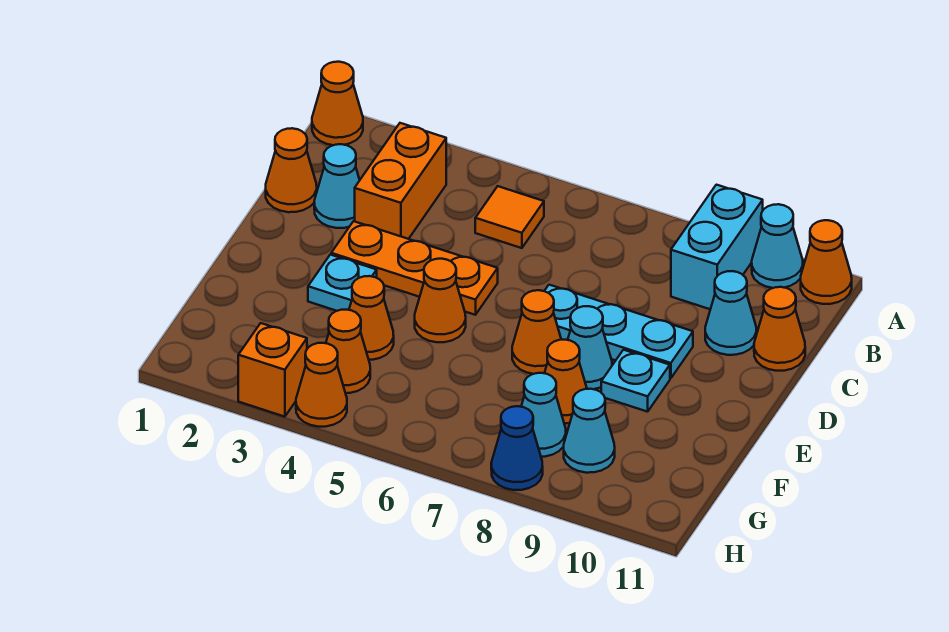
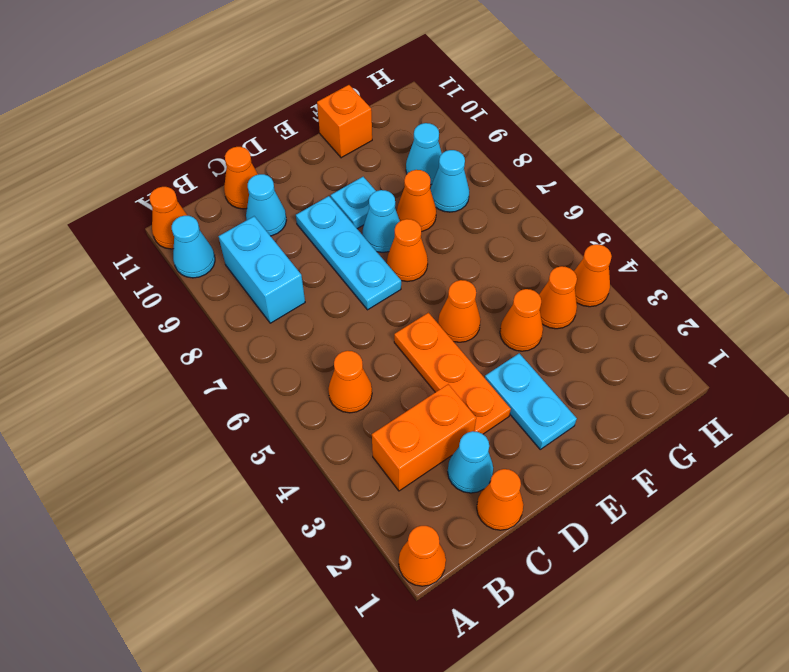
cyan brick A9:B9 level 1 -> cyan brick B8:B9 level 1
orange tile B5 level 1 -> orange cone B5 level 1
cyan plate E3 level 1 -> cyan plate E2:E3 level 1
orange brick H3 level 1 -> orange brick F11 level 1
blue cone H8 level 1 -> none

